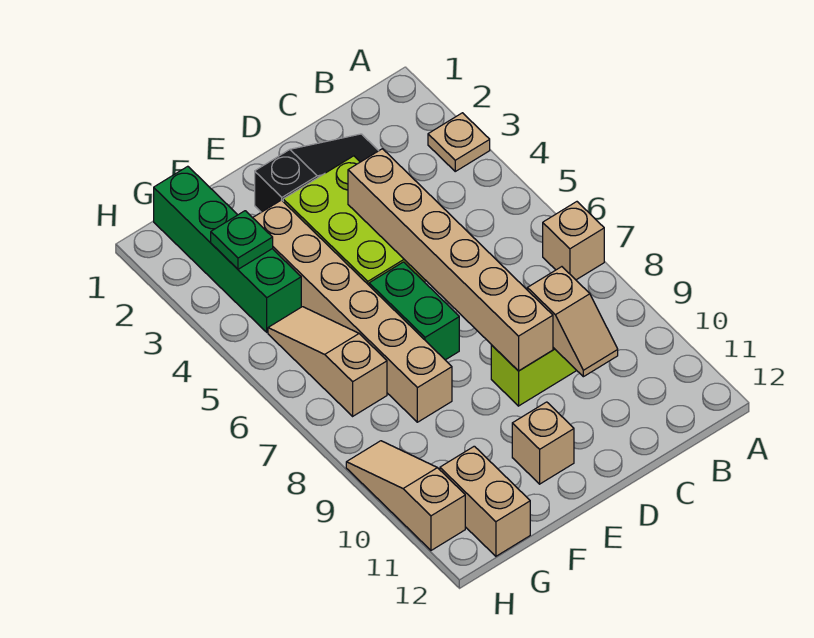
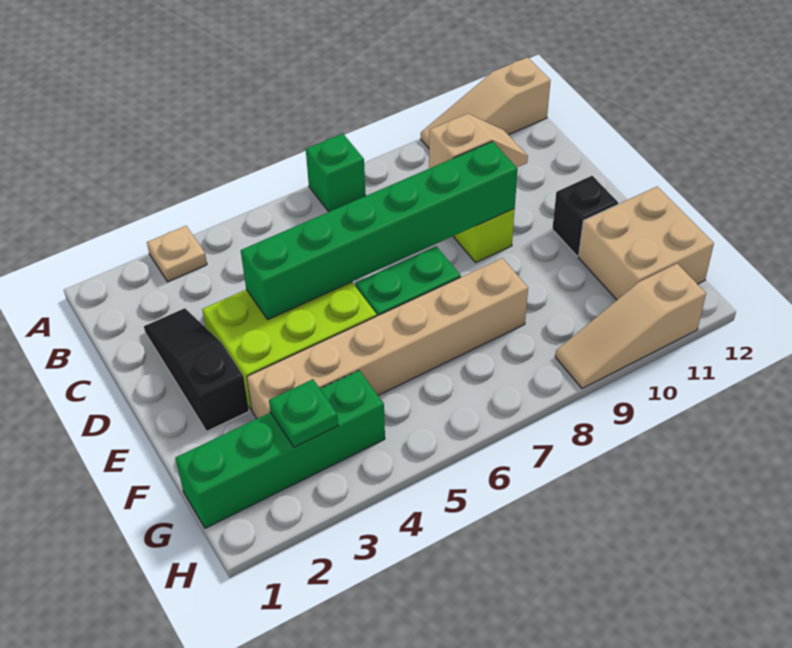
tan brick A7 level 1 -> green brick A7 level 1
tan brick D4:D9 level 2 -> green brick D4:D9 level 2
tan brick E11 level 1 -> black brick E11 level 1
tan slope G5:G7 level 1 top 7 -> tan slope A10:A12 level 1 top 12
tan brick G11:G12 level 1 -> tan brick F11:G12 level 1

